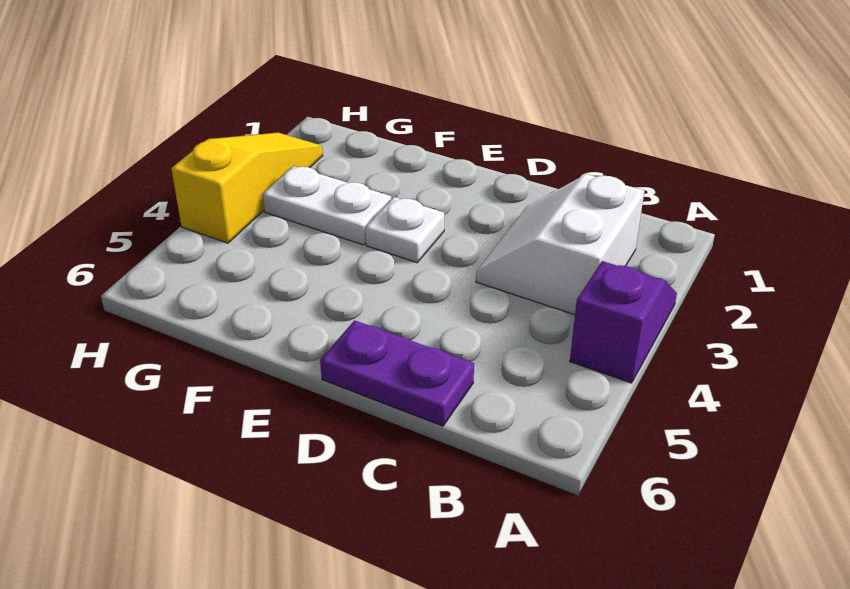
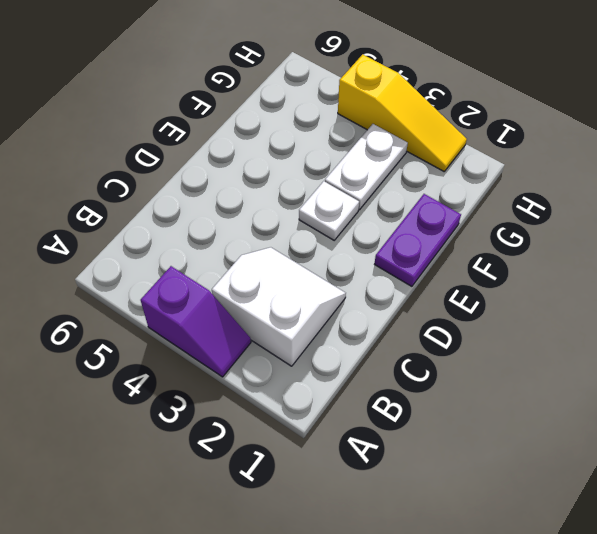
purple plate C6:D6 level 1 -> purple plate E1:F1 level 1

